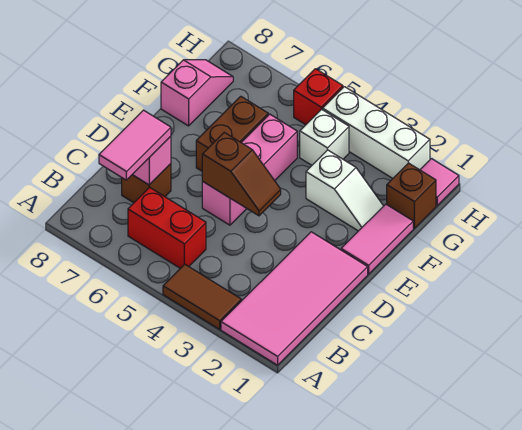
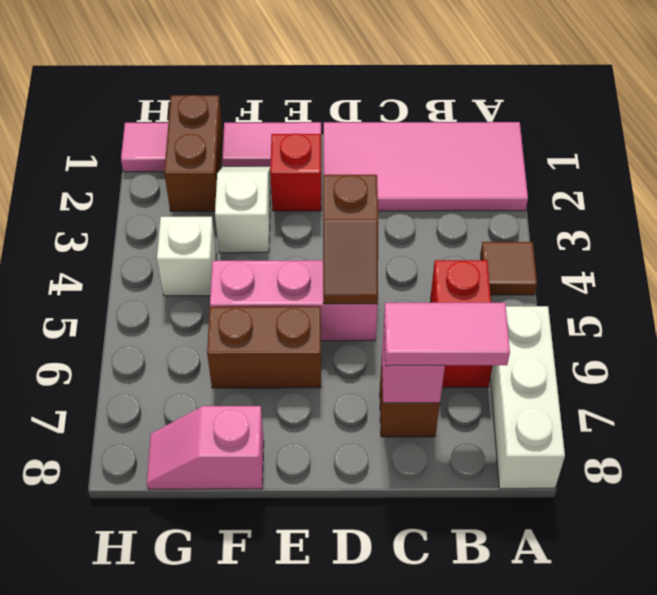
brown tile A3:A4 level 1 -> brown tile A4 level 1
brown slope D4:D5 level 2 top 5 -> brown slope D4:D5 level 2 top 4
brown brick G1 level 1 -> brown brick G1:G2 level 1
white brick H2:H4 level 1 -> white brick A6:A8 level 1
red brick H5 level 1 -> red brick E2 level 1

